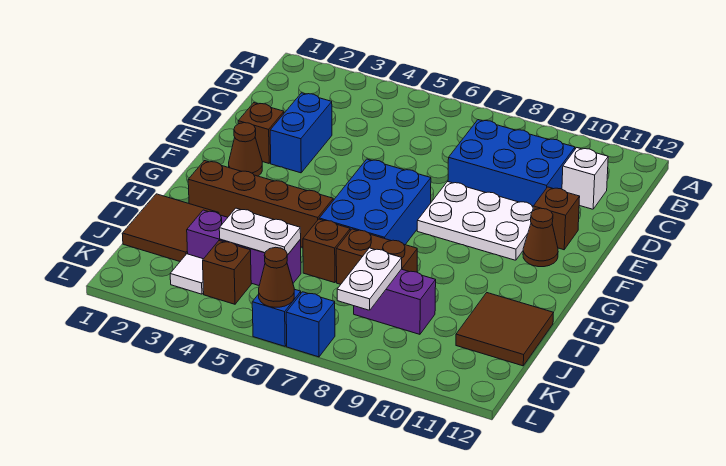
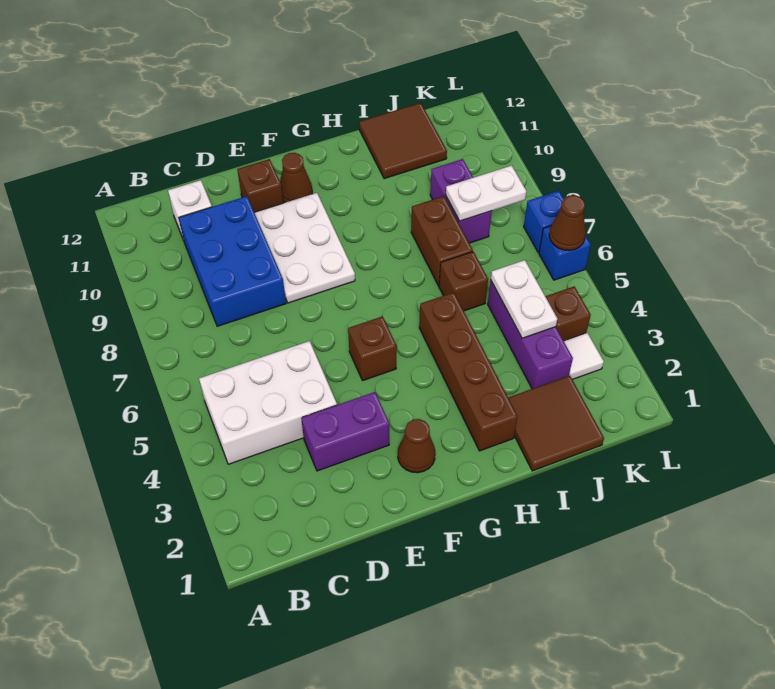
none -> white brick B4:D5 level 1
blue brick D3:E3 level 1 -> purple brick D3:E3 level 1
brown brick E2 level 1 -> brown brick F5 level 1
blue brick F6:H7 level 1 -> none

